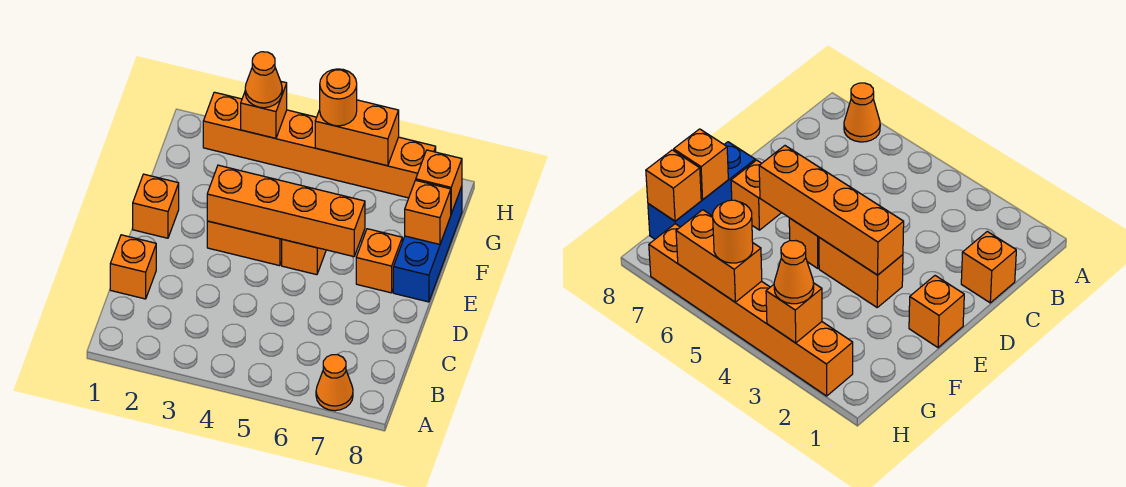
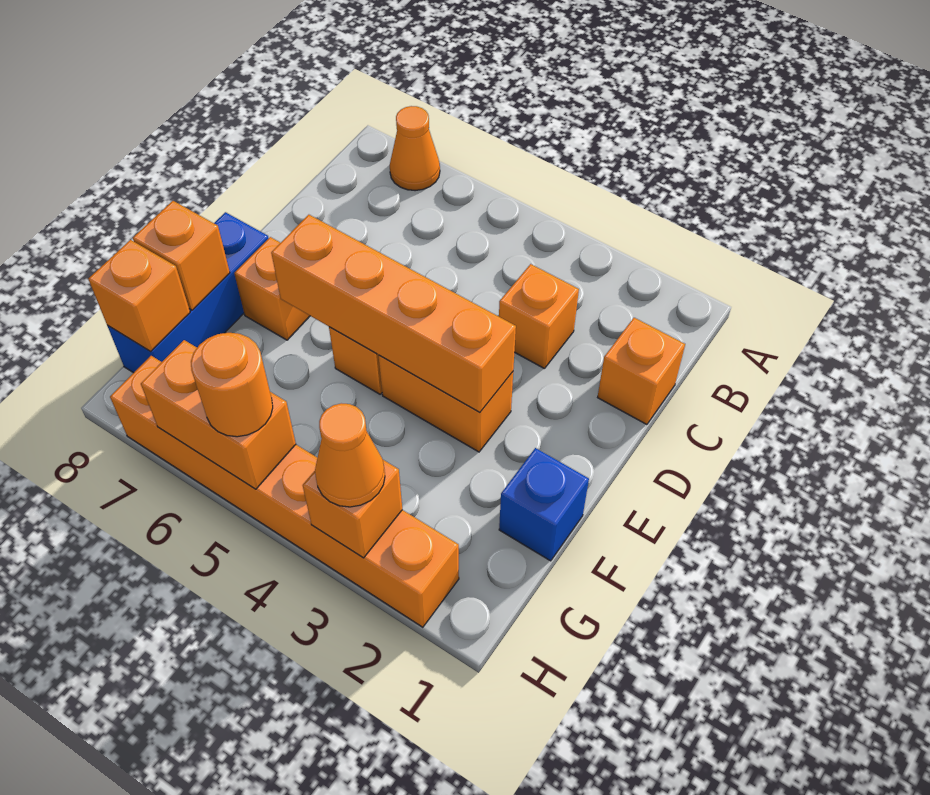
orange brick E1 level 1 -> orange brick C3 level 1
none -> blue brick F1 level 1

